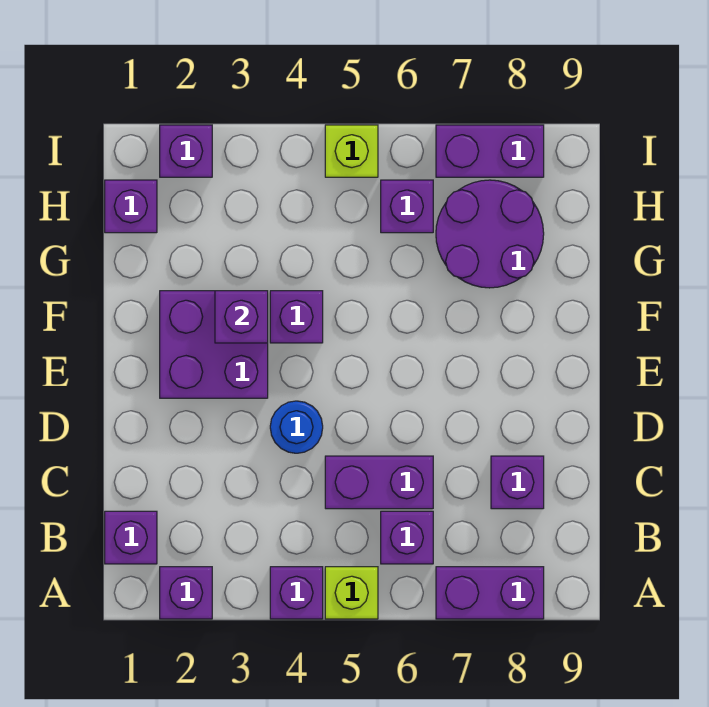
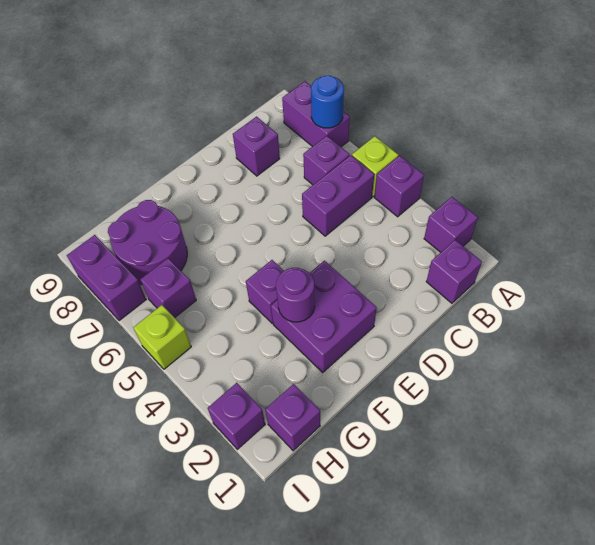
purple brick C5:C6 level 1 -> purple brick B5:C5 level 1
blue round brick D4 level 1 -> blue round brick A7 level 2
purple brick F3 level 2 -> purple round brick F3 level 2

